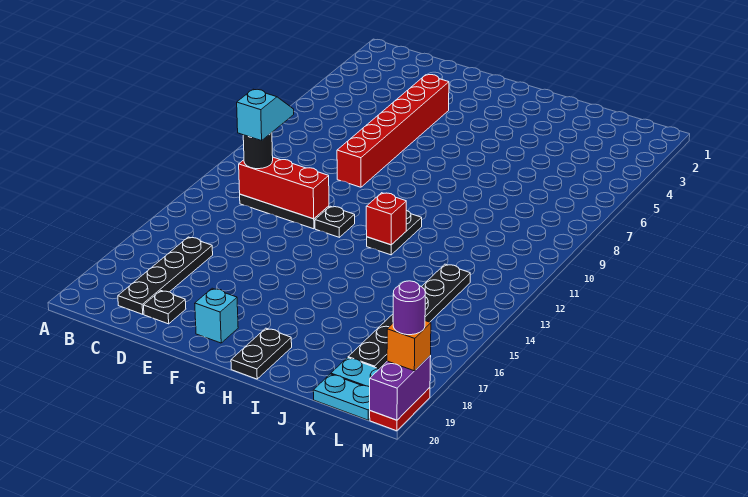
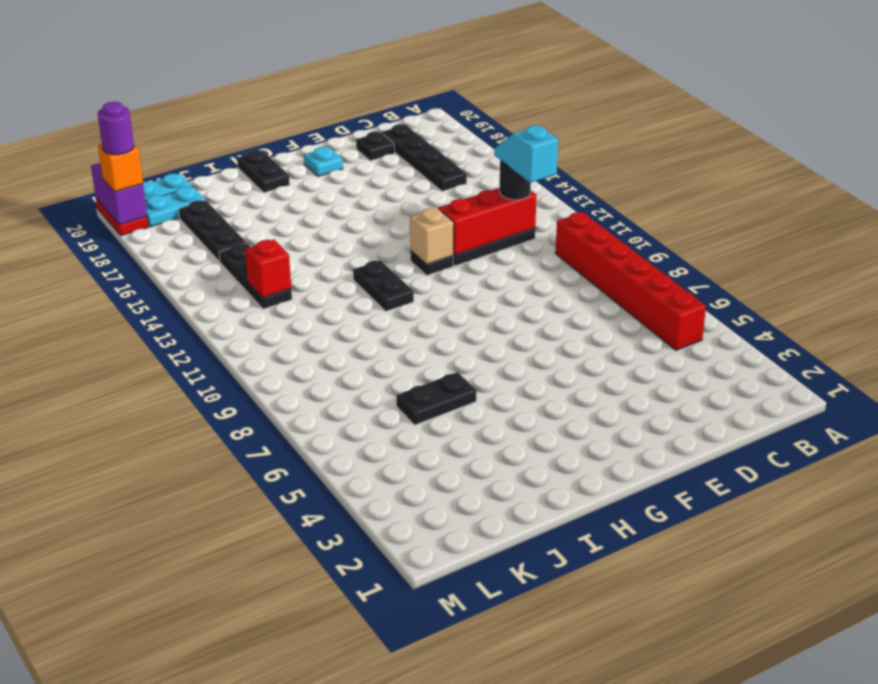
cyan slope C11:C12 level 4 top 12 -> cyan slope C11:C12 level 4 top 11
red brick E4:E9 level 1 -> red brick B5:B10 level 1
none -> tan brick F12 level 2
cyan brick F19 level 1 -> cyan plate F19 level 1
red brick H12 level 2 -> red brick K13 level 2
none -> black plate I6:J6 level 1

